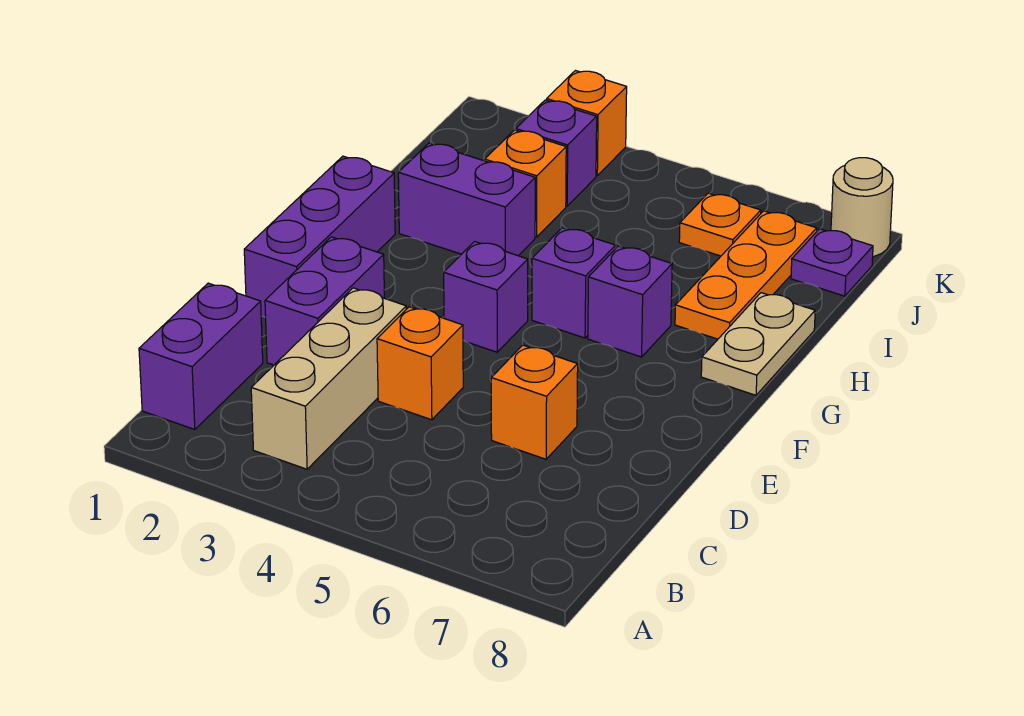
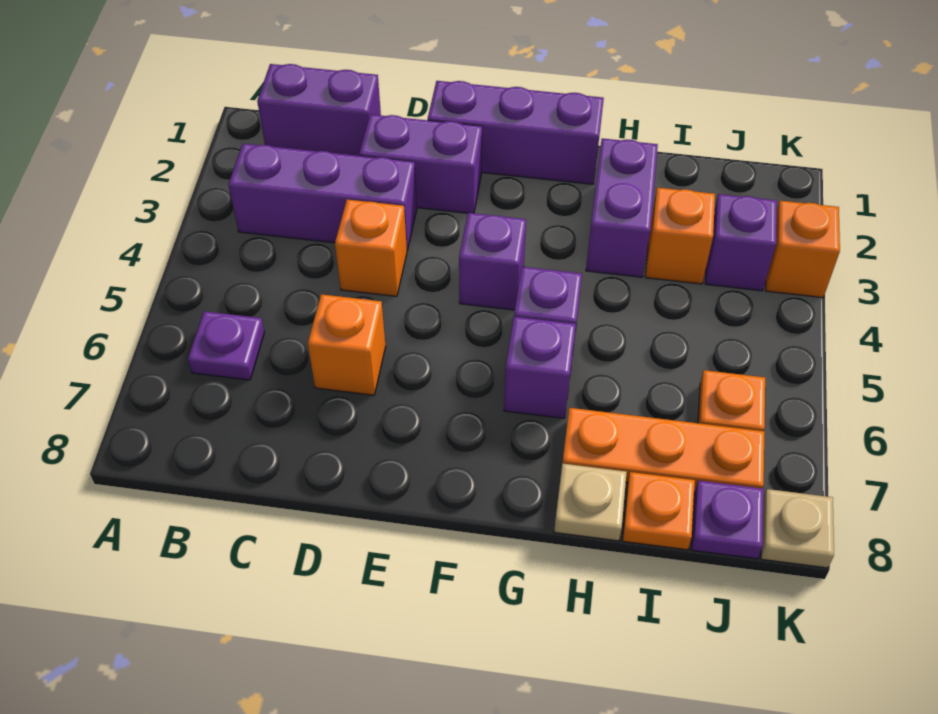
tan brick B3:D3 level 1 -> purple brick B3:D3 level 1
none -> purple plate B6 level 1
tan plate G8:H8 level 1 -> tan plate H8 level 1
none -> orange plate I8 level 1
tan round brick K8 level 1 -> tan plate K8 level 1

